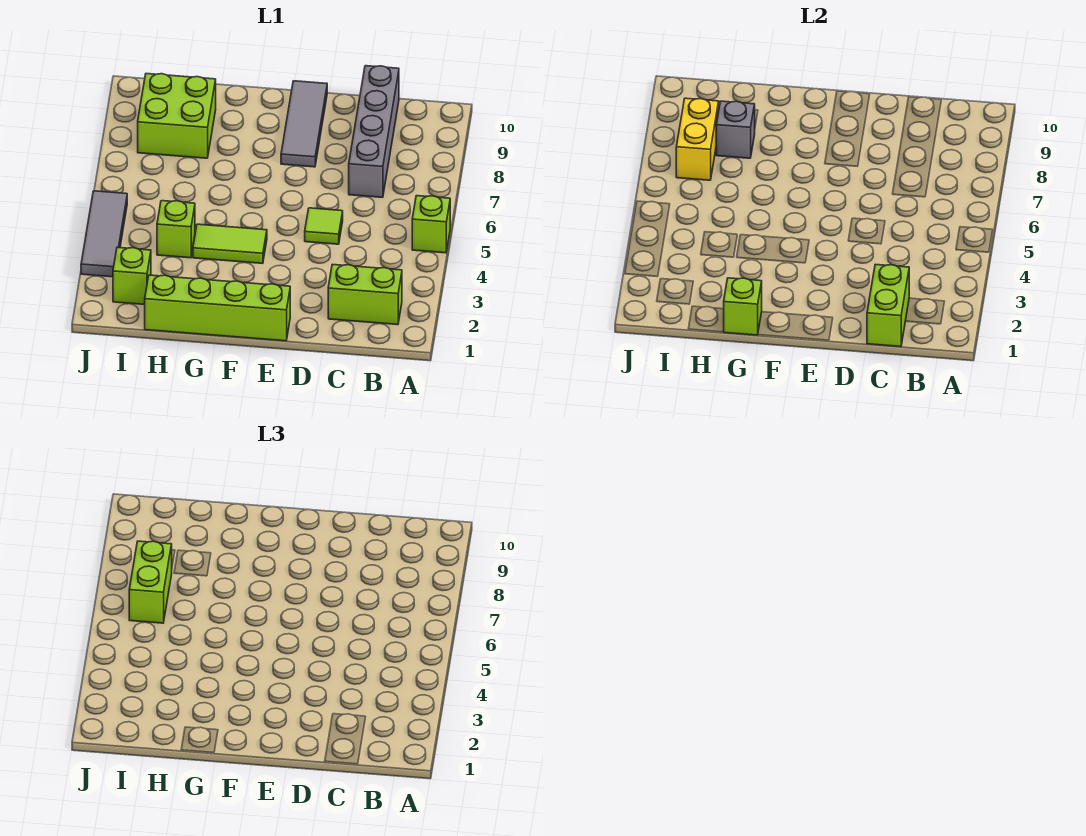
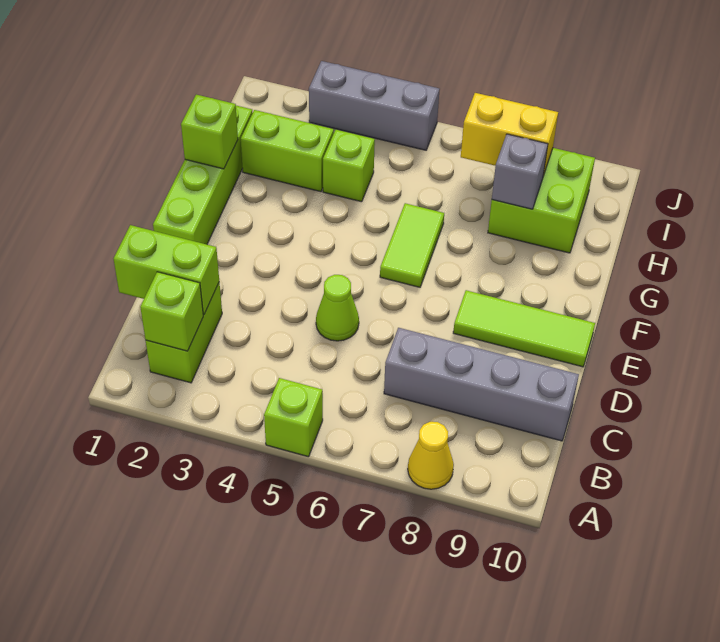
none -> yellow cone A8 level 1
lime tile D5 level 1 -> lime cone D5 level 1
grey tile E8:E10 level 1 -> lime tile E8:E10 level 1
lime tile F4:G4 level 1 -> lime tile F6:G6 level 1
lime brick I2 level 1 -> lime brick B2 level 2
lime brick I6:I7 level 3 -> lime brick H2:H3 level 1
grey tile J3:J5 level 1 -> grey brick J3:J5 level 1

